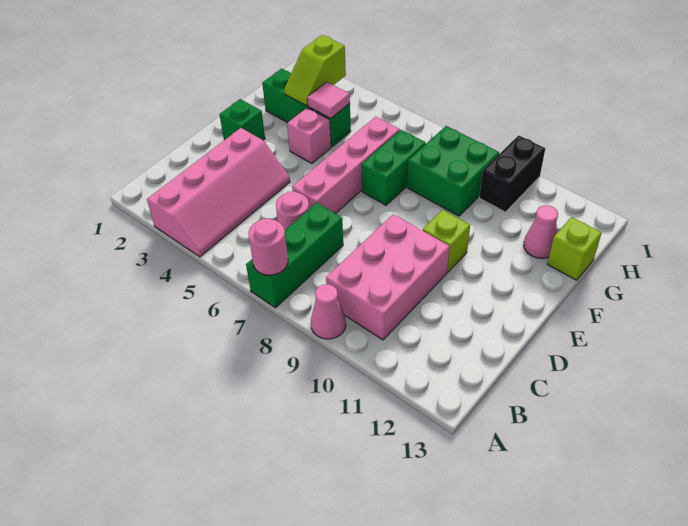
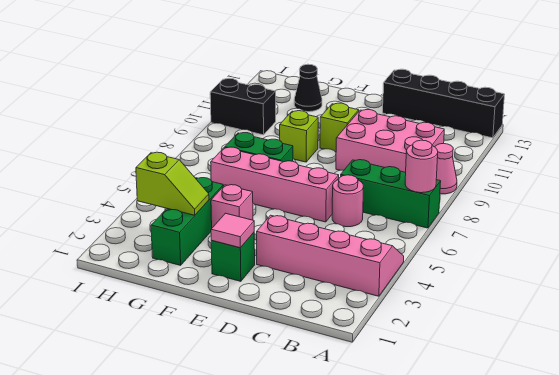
none -> black brick A13:D13 level 1
pink tile G4 level 2 -> pink tile E2 level 2
green brick G8:H9 level 1 -> none
pink cone G12 level 1 -> black cone G12 level 1
lime brick G13 level 1 -> lime brick F9 level 1

